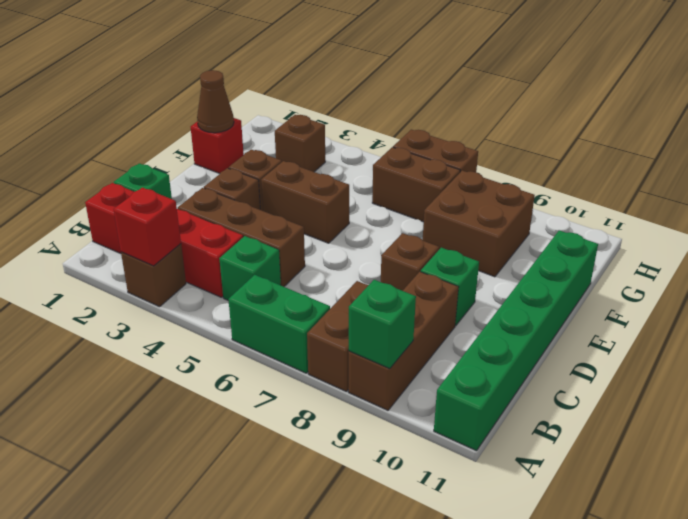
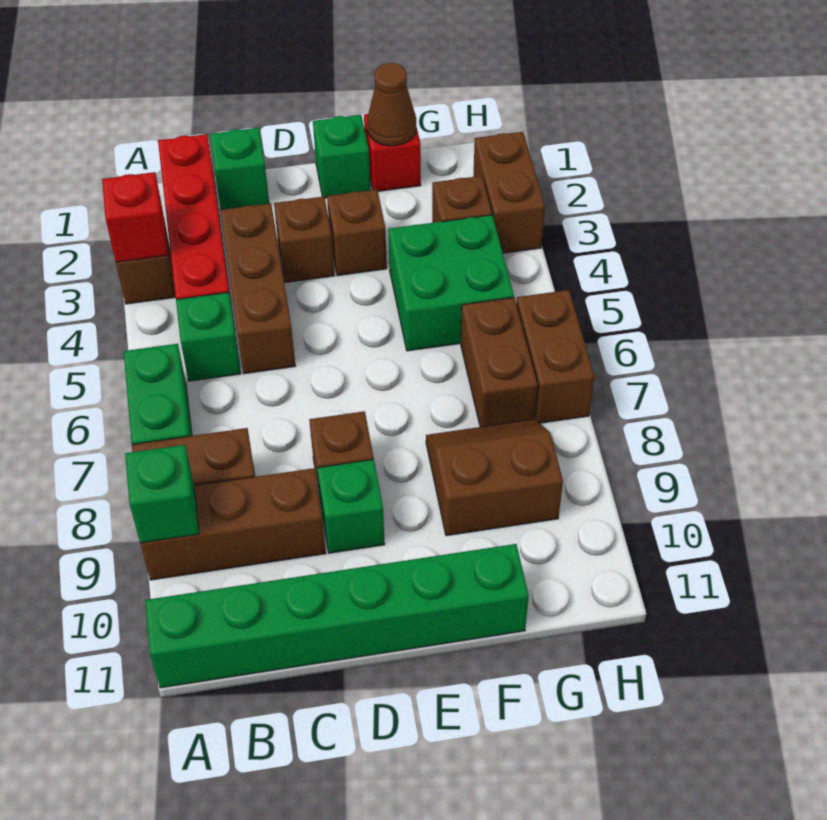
none -> green brick E1 level 1
brown brick E4:E5 level 1 -> brown brick H2:H3 level 1
none -> green brick F4:G5 level 1
brown brick F8:G9 level 1 -> brown slope F8:G9 level 1 top 9

